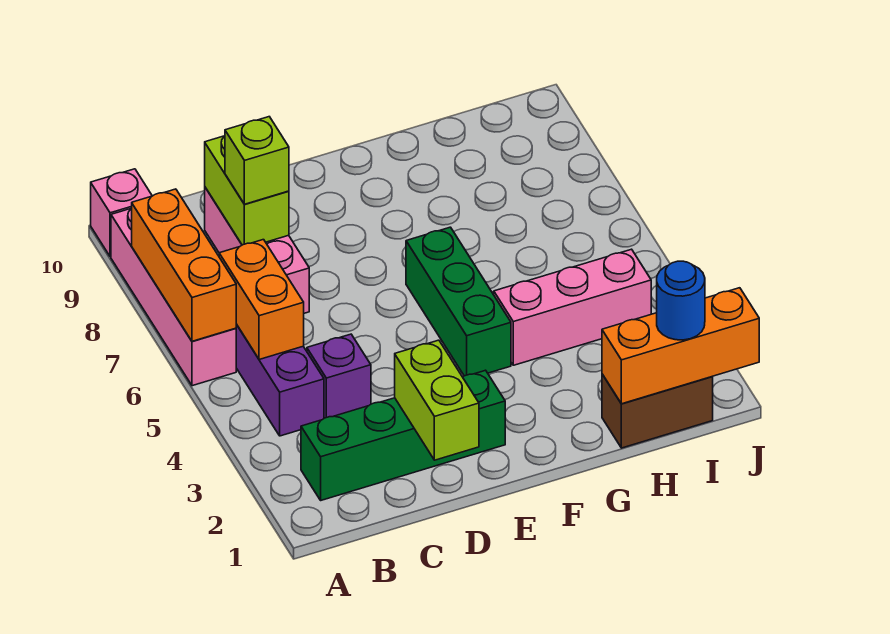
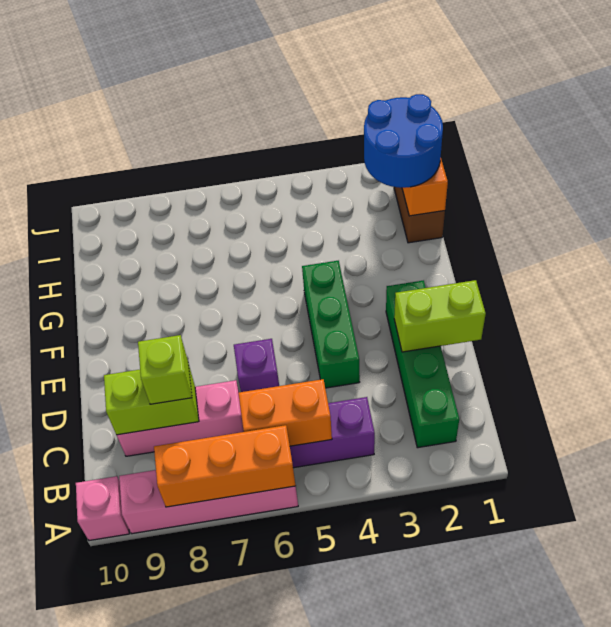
purple brick C4 level 1 -> purple brick D6 level 1
green brick F4:F6 level 1 -> green brick D4:F4 level 1
pink brick G4:I4 level 1 -> none
blue round brick I1 level 3 -> blue round brick H1:I2 level 3

